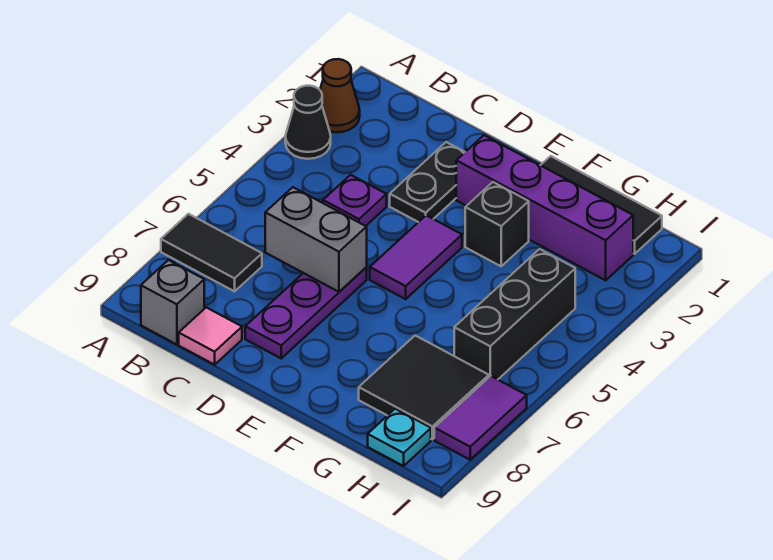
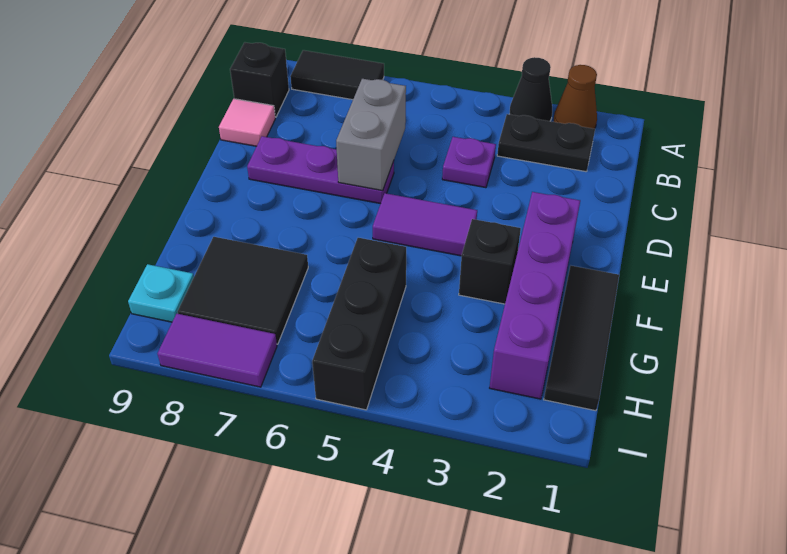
black tile A7:B7 level 1 -> black tile A7:A8 level 1
grey brick B9 level 1 -> black brick B9 level 1
black plate D2:D3 level 1 -> black plate B2:B3 level 1
black brick H4:H6 level 1 -> black brick G5:I5 level 1

